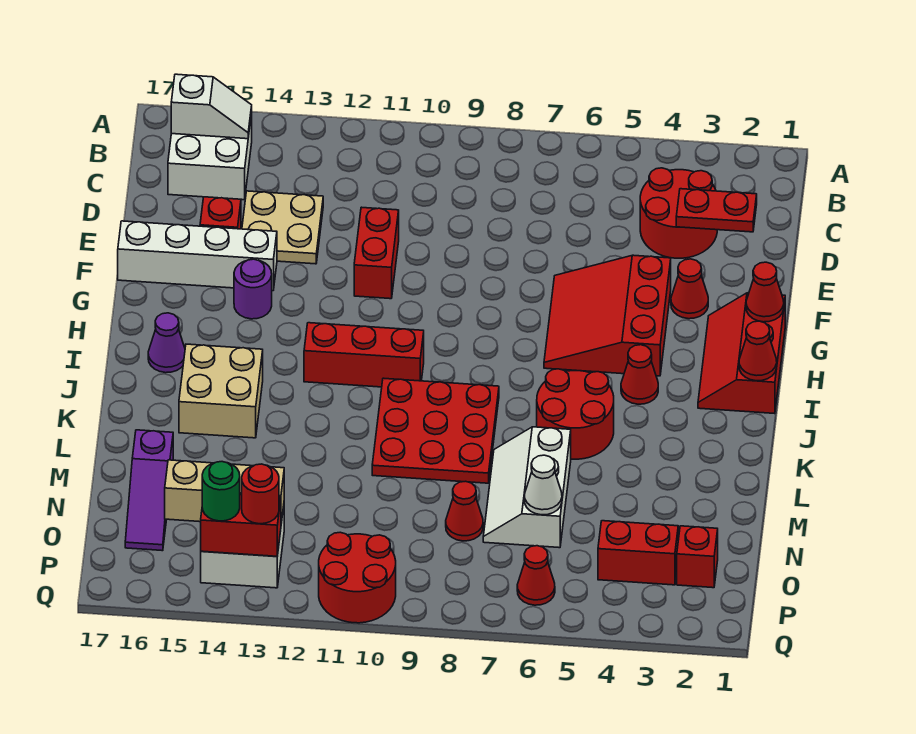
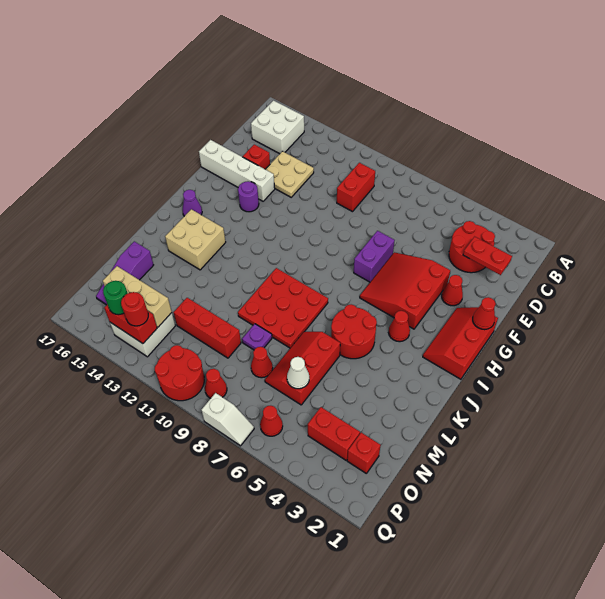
white slope B15:B16 level 2 top 16 -> white slope Q7:Q8 level 1 top 8
red brick E11:F11 level 1 -> red brick C10:D10 level 1
none -> purple brick F7:G7 level 1
red cone I1 level 2 -> red cone P9 level 1
red brick I10:I12 level 1 -> red brick N10:N12 level 1
white slope L6:N7 level 1 top 6 -> red slope L6:N7 level 1 top 6
none -> purple plate M9 level 1

